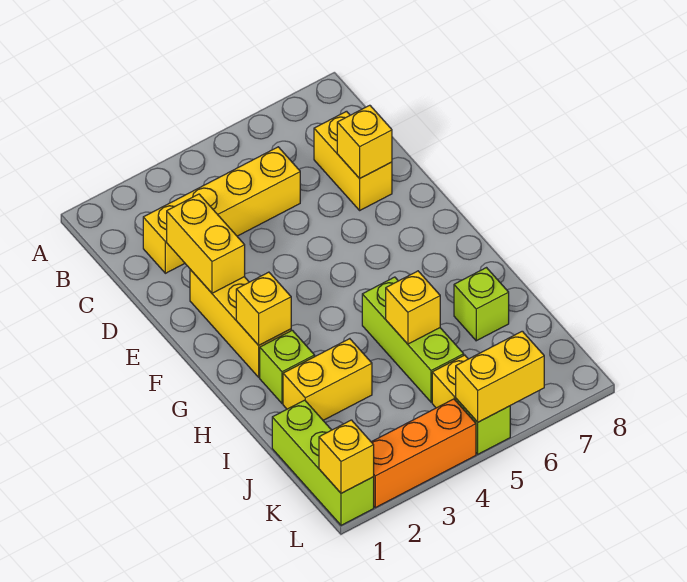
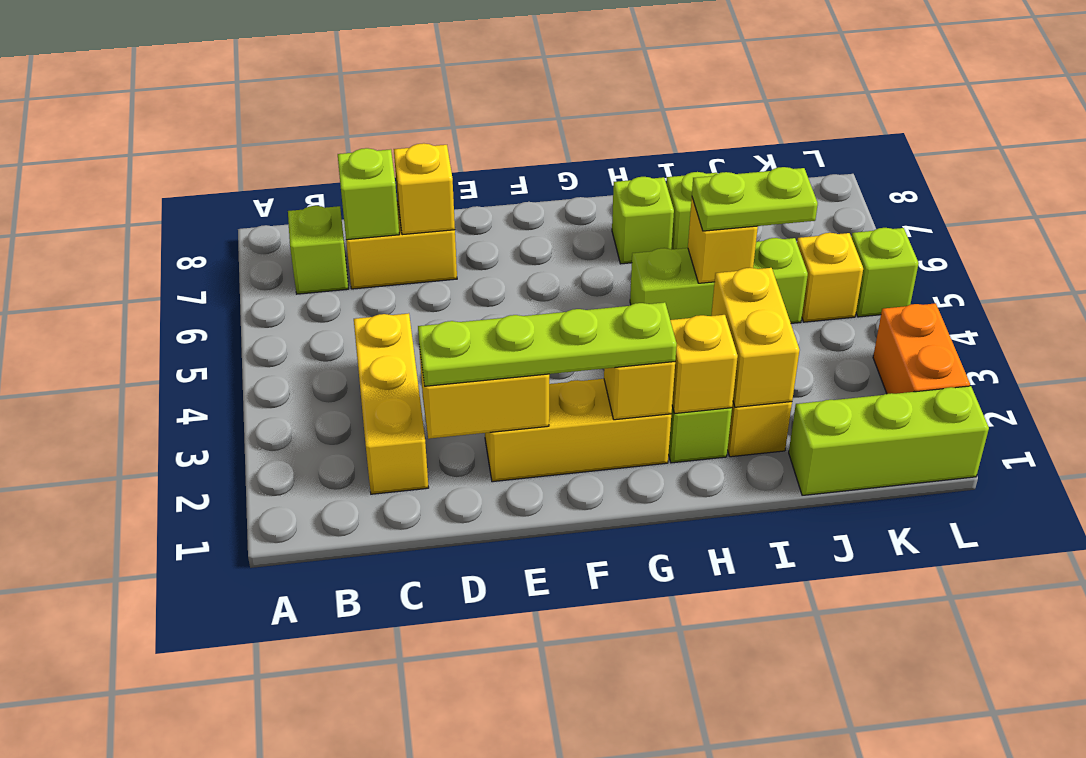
none -> lime brick B7 level 1
yellow brick C2:C5 level 1 -> yellow brick C2:C4 level 1
none -> lime brick C7 level 2
none -> lime plate D2:G2 level 3
none -> lime brick H7 level 1
none -> lime plate I5:J5 level 3
yellow brick L1 level 2 -> yellow brick H2 level 2
orange brick L2:L4 level 1 -> orange brick L2:L3 level 1
yellow brick L5:L6 level 2 -> yellow brick I2:I3 level 2

